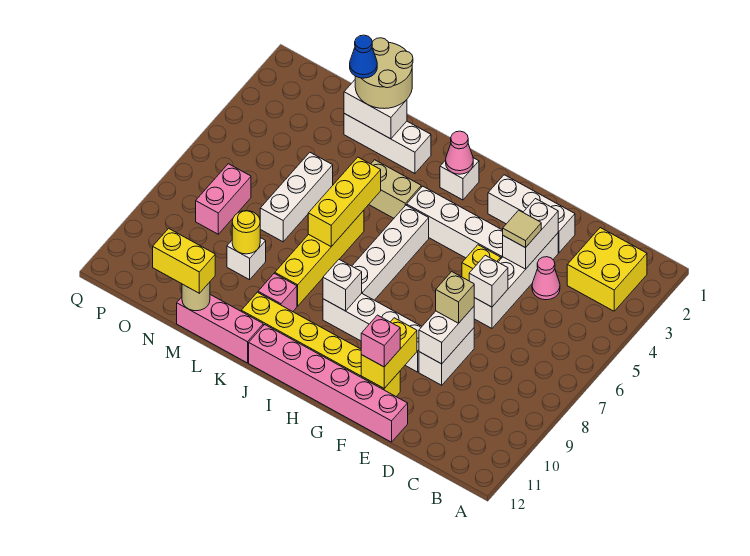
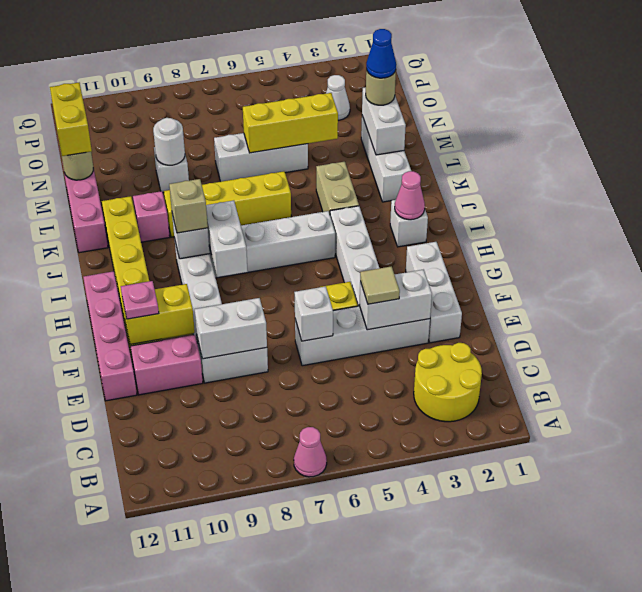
yellow brick B2:C3 level 1 -> yellow round brick B2:C3 level 1
pink cone D4 level 1 -> pink cone A7 level 1
tan brick E8 level 3 -> tan brick I9 level 3
pink brick E12:J12 level 1 -> pink brick E12:H12 level 1
pink brick F11 level 3 -> pink plate F11 level 3
none -> white brick H8:I8 level 2
yellow brick K5:K7 level 2 -> yellow brick M4:M6 level 2
tan round brick L1:M2 level 3 -> tan round brick M2 level 3
yellow round brick M9 level 2 -> white round brick M9 level 2
none -> white cone O3 level 1
pink brick O7:O8 level 1 -> pink brick E10:E11 level 1

